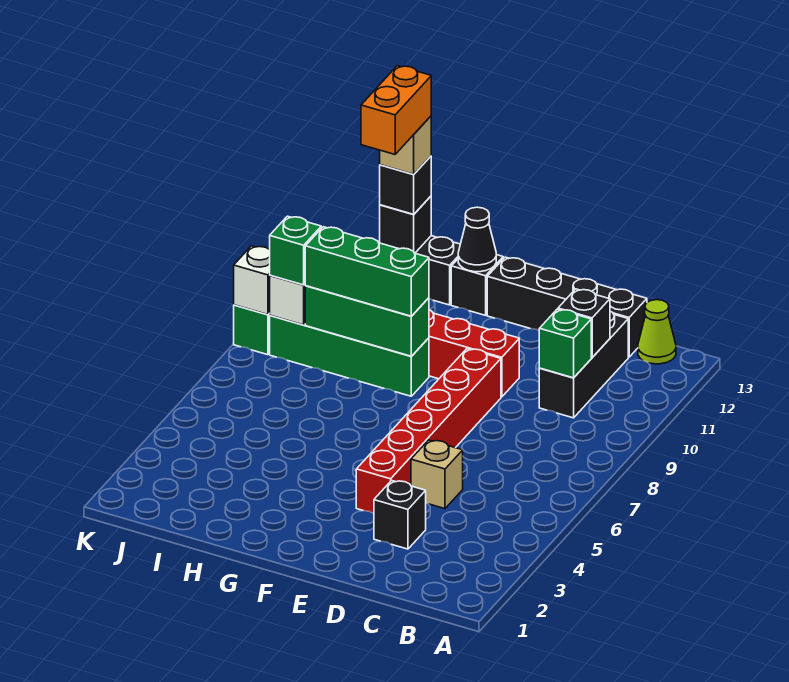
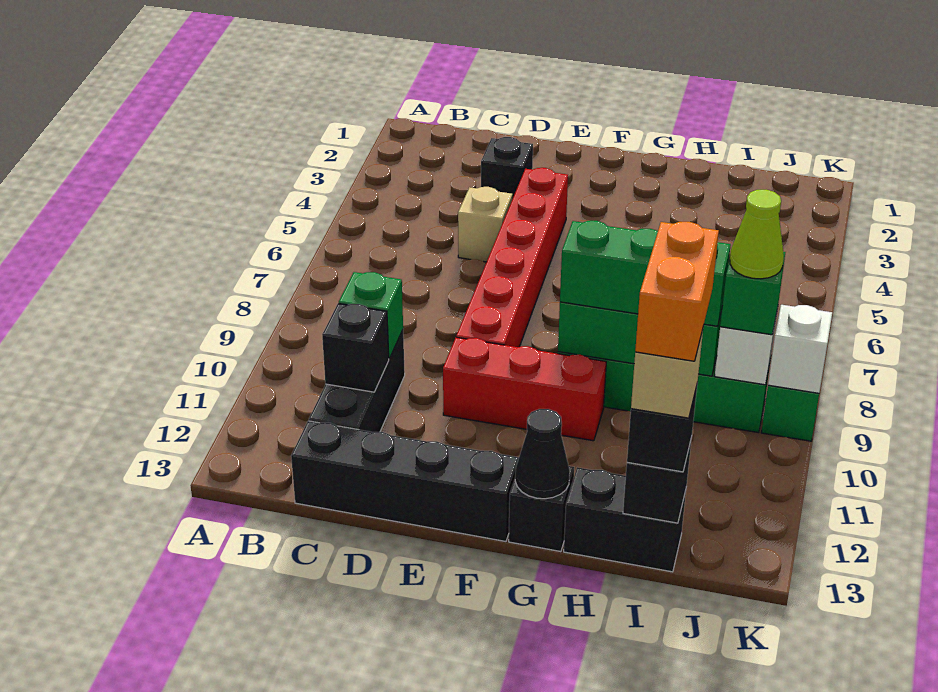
lime cone B13 level 1 -> lime cone J9 level 4

